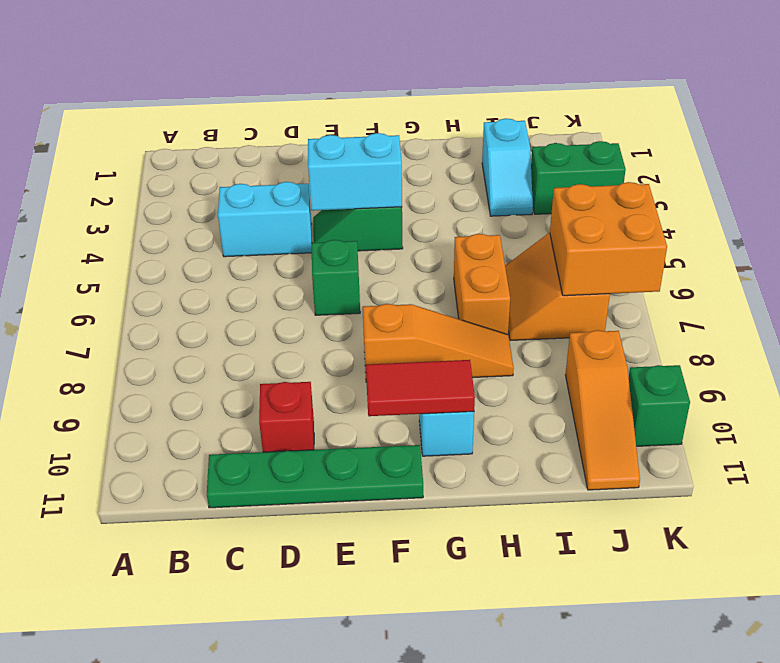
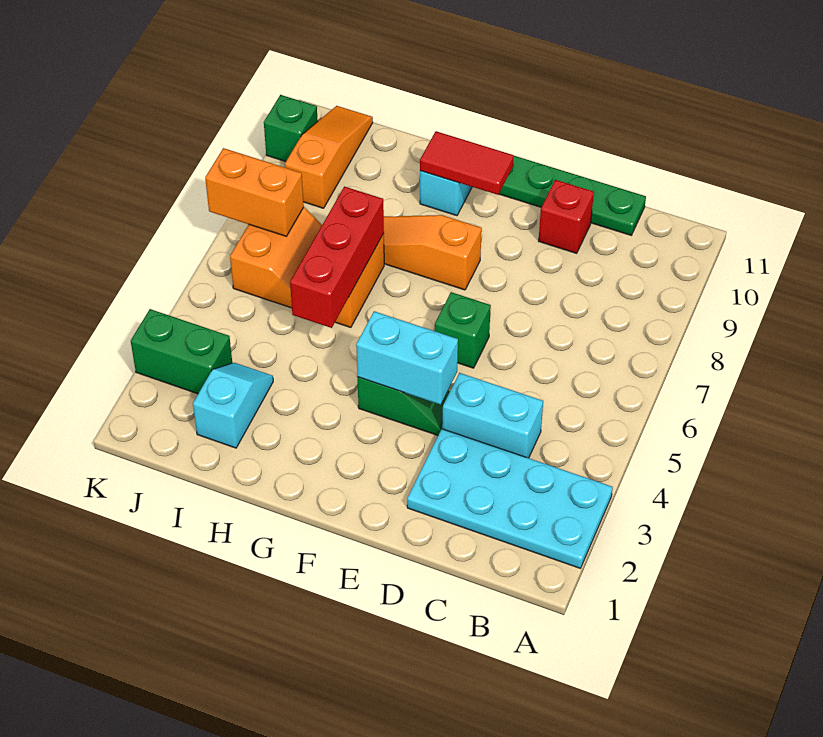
none -> cyan plate A2:D3 level 1
none -> red brick H5:H7 level 2
orange brick J6:K7 level 2 -> orange brick J7:K7 level 2

